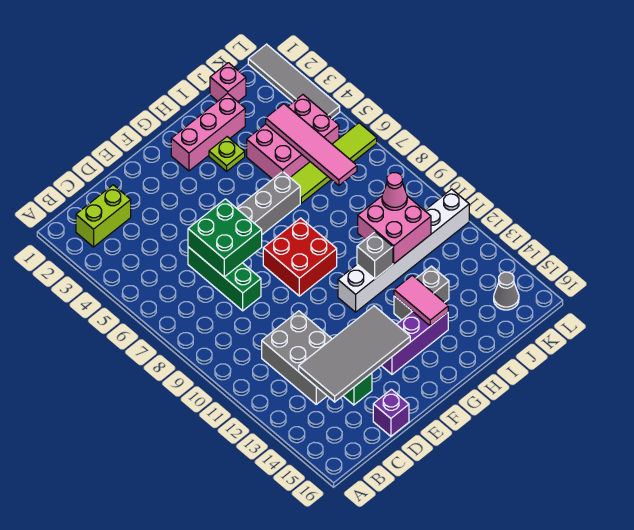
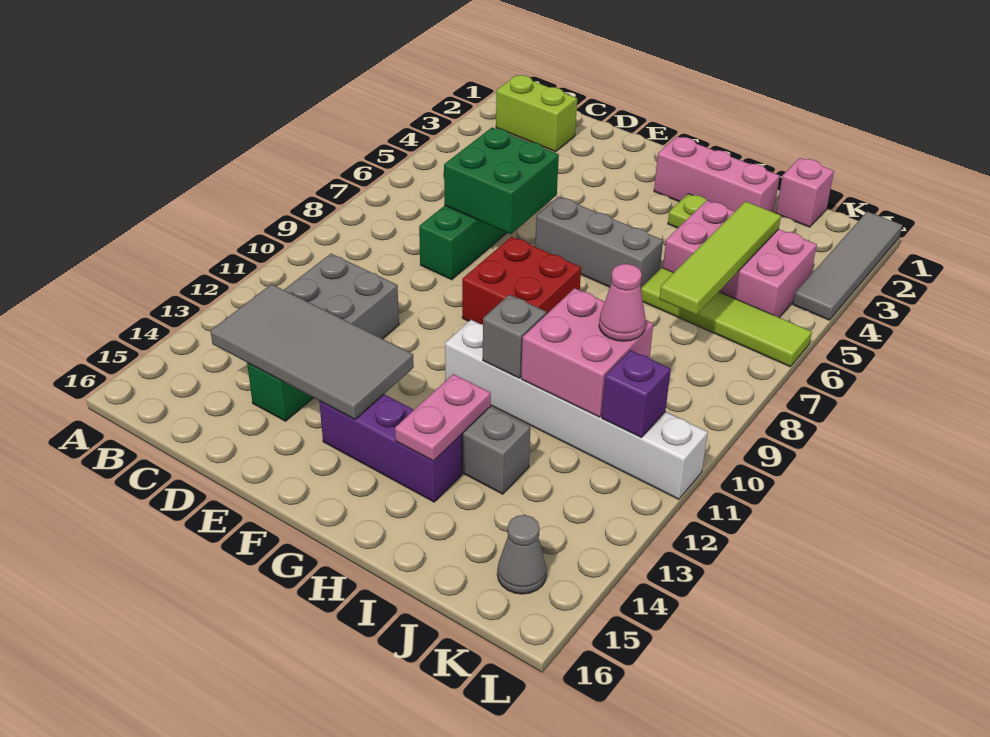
purple brick D16 level 1 -> purple brick K11 level 2
pink tile H13:H14 level 2 -> pink plate H13:H14 level 2
pink tile J4:J7 level 2 -> lime tile J4:J7 level 2

